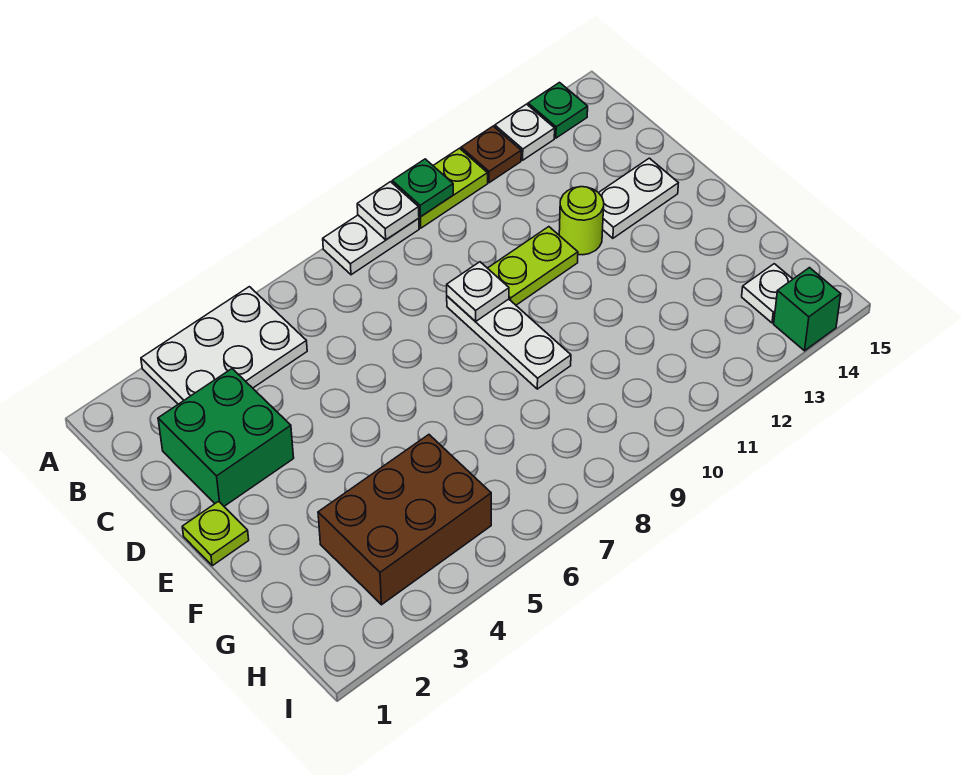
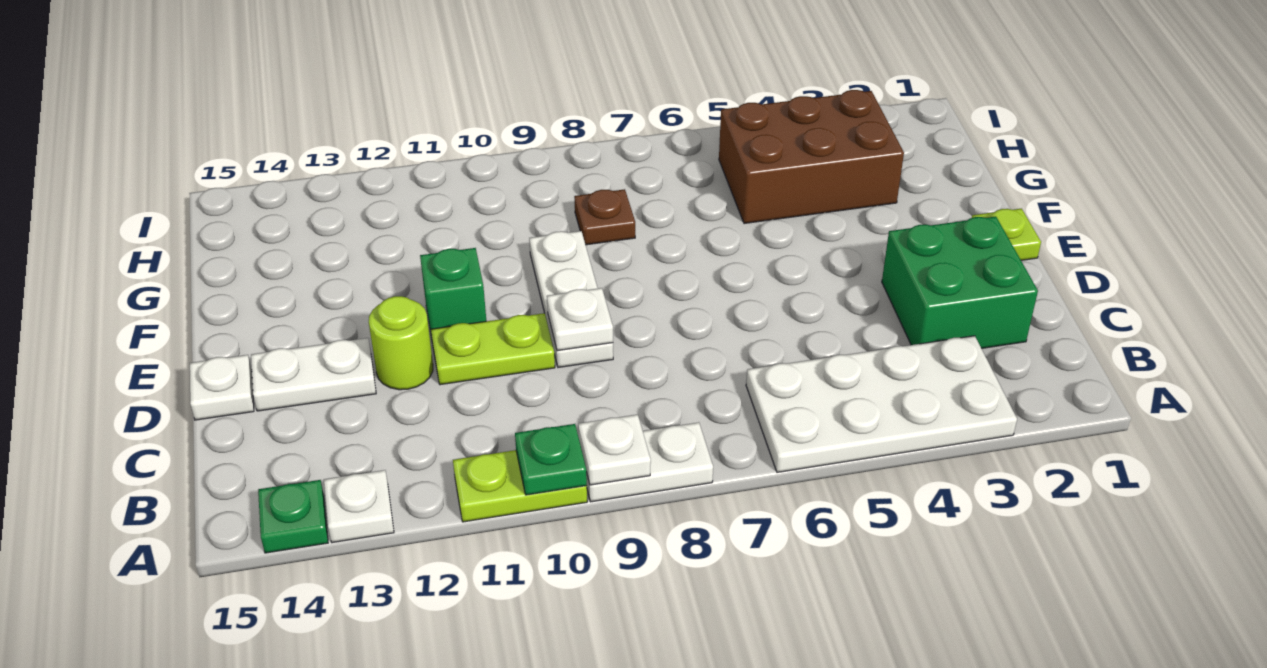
white plate A3:B5 level 1 -> white plate A3:B6 level 1
brown plate A12 level 1 -> brown plate G8 level 1
white plate H14 level 1 -> white plate D15 level 1
green brick I14 level 1 -> green brick E11 level 1

